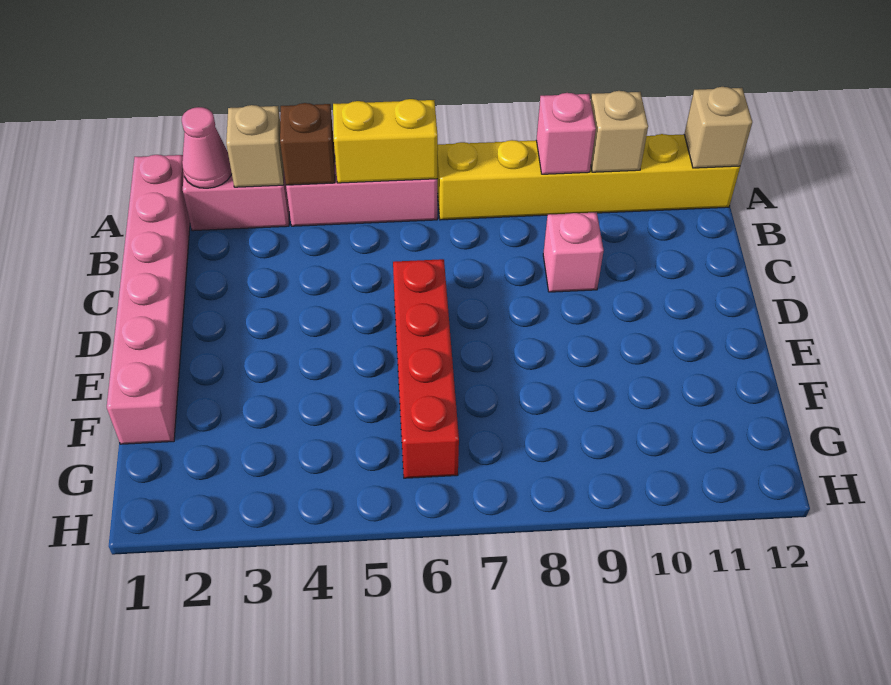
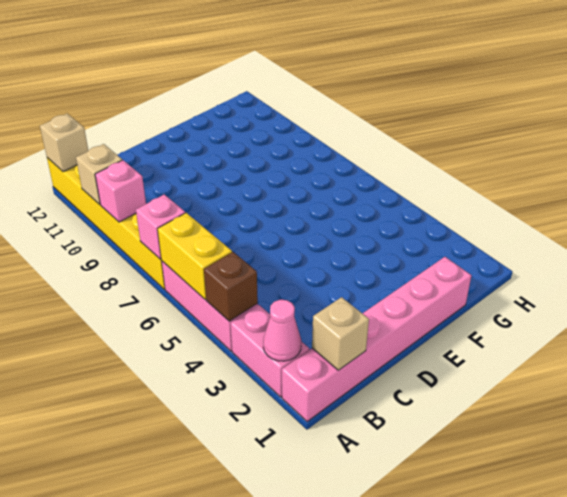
tan brick A3 level 2 -> tan brick B1 level 2
pink brick C9 level 1 -> pink brick A7 level 2
red brick D6:G6 level 1 -> none

